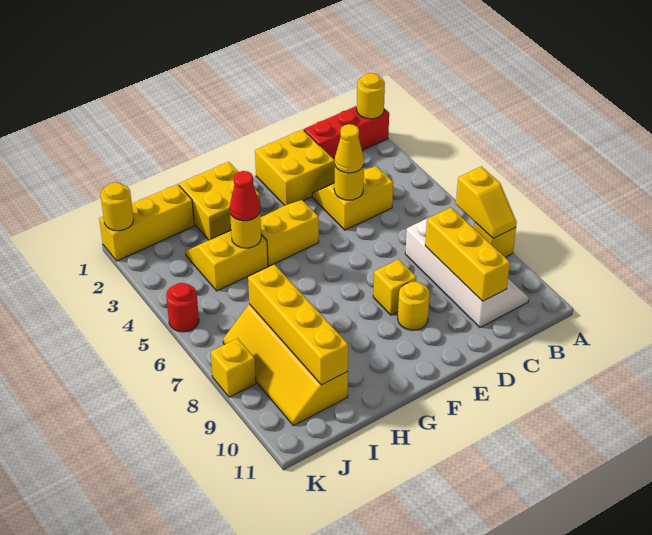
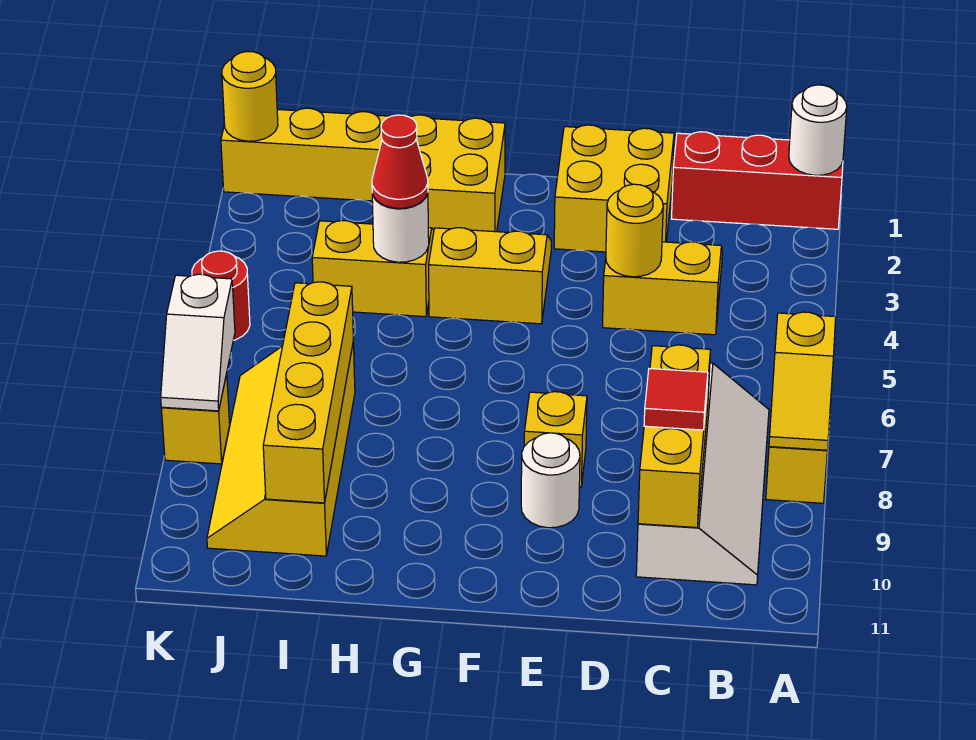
yellow round brick A1 level 2 -> white round brick A1 level 2
none -> red tile C9 level 3
yellow cone D4 level 3 -> none
yellow round brick E9 level 1 -> white round brick E9 level 1
yellow round brick H4 level 2 -> white round brick H4 level 2
none -> white slope K7:K8 level 2 top 7

